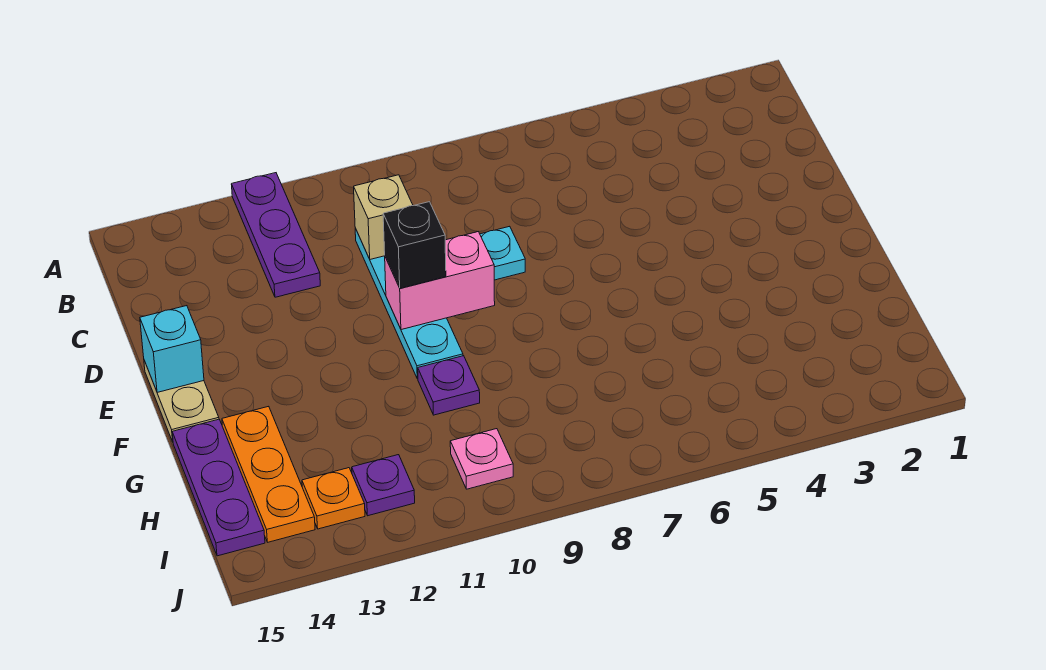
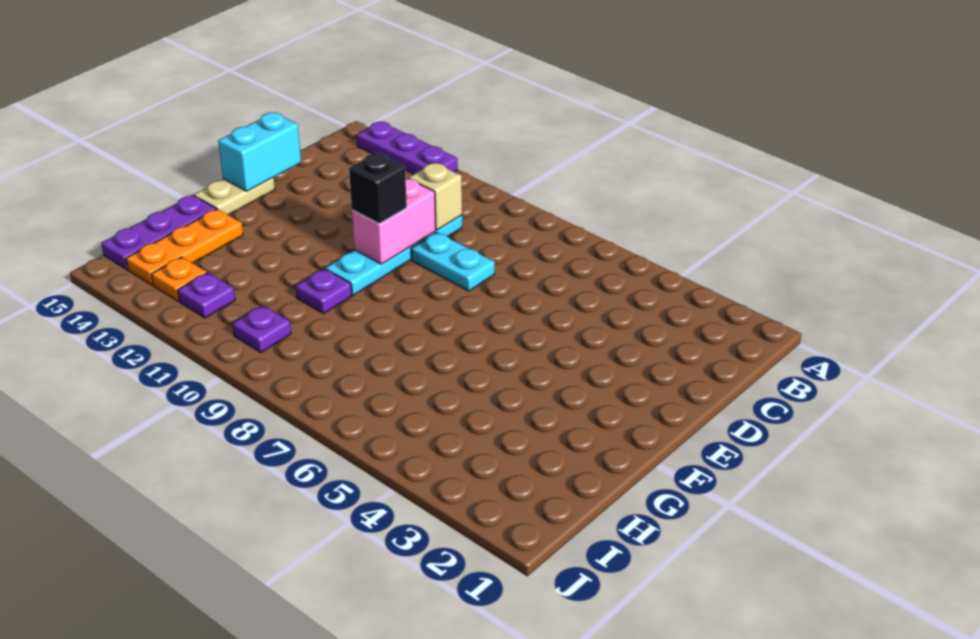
purple plate A12:C12 level 1 -> purple plate A12:A14 level 1
pink brick E9:E10 level 2 -> pink brick D10:E10 level 2
cyan brick E15 level 2 -> cyan brick D15:E15 level 2
pink plate I10 level 1 -> purple plate I10 level 1

